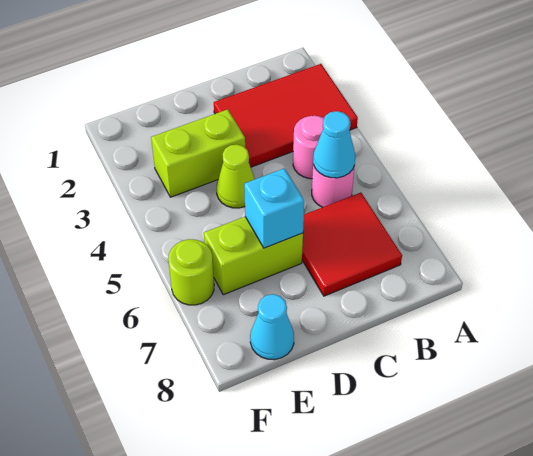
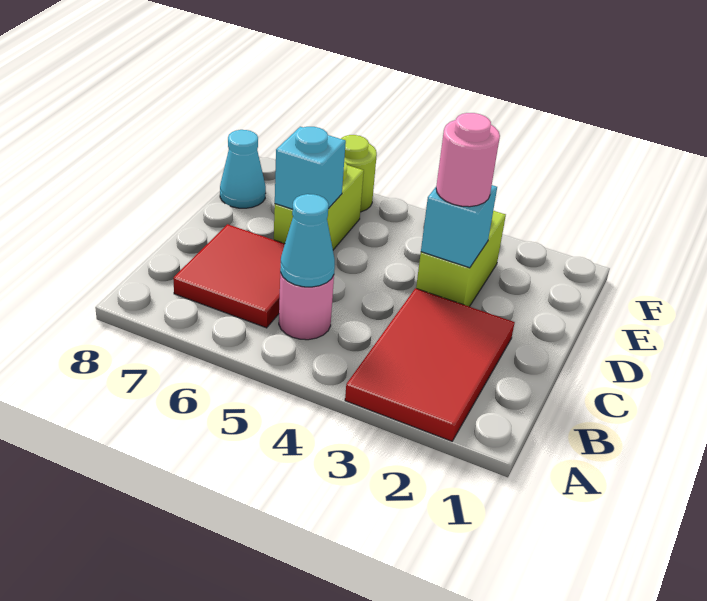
pink round brick B4 level 1 -> pink round brick D3 level 3
none -> cyan brick D3 level 2
lime cone D4 level 1 -> none

